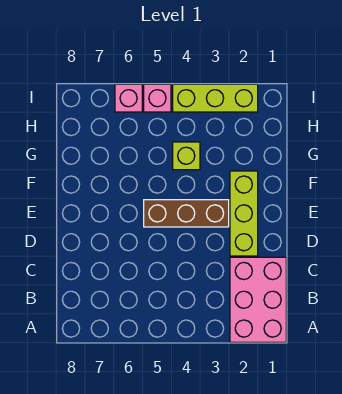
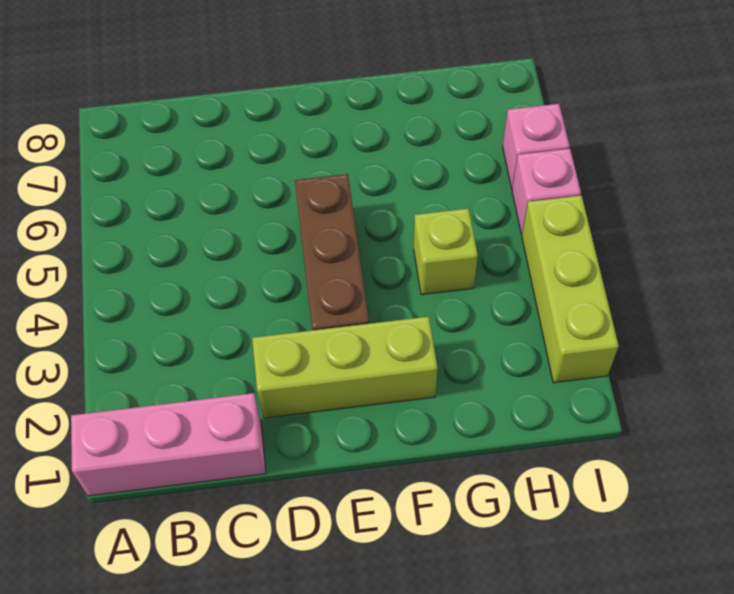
pink brick A1:C2 level 1 -> pink brick A1:C1 level 1

